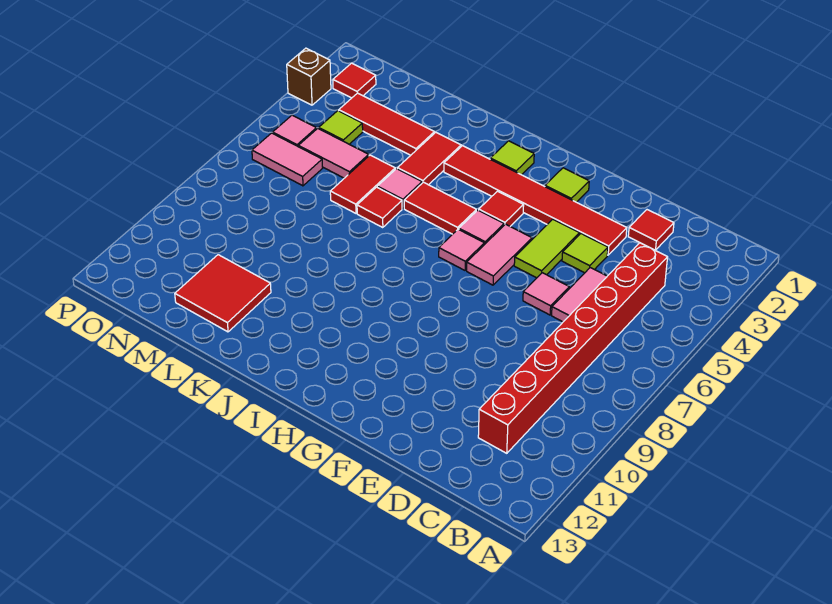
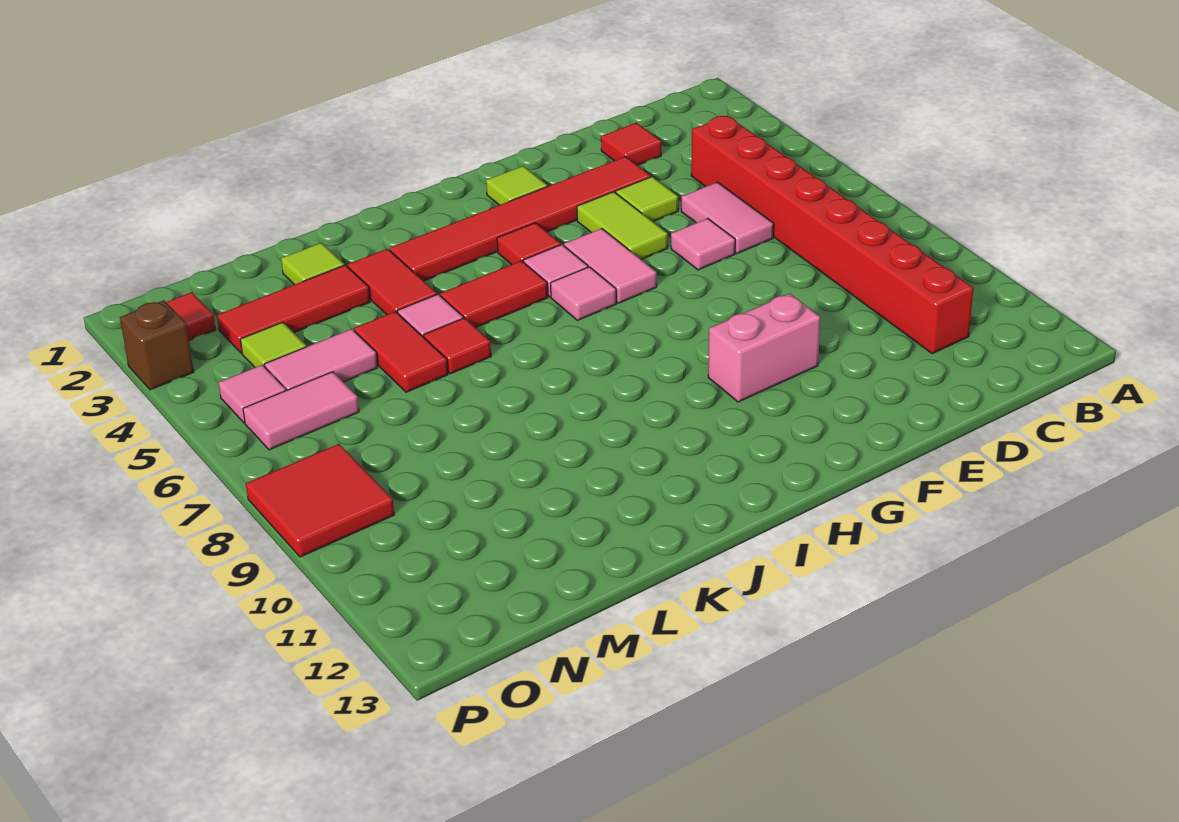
none -> pink brick F10:G10 level 1
lime tile I2 level 1 -> lime tile L2 level 1
red tile L11:M12 level 1 -> red tile O8:P9 level 1

